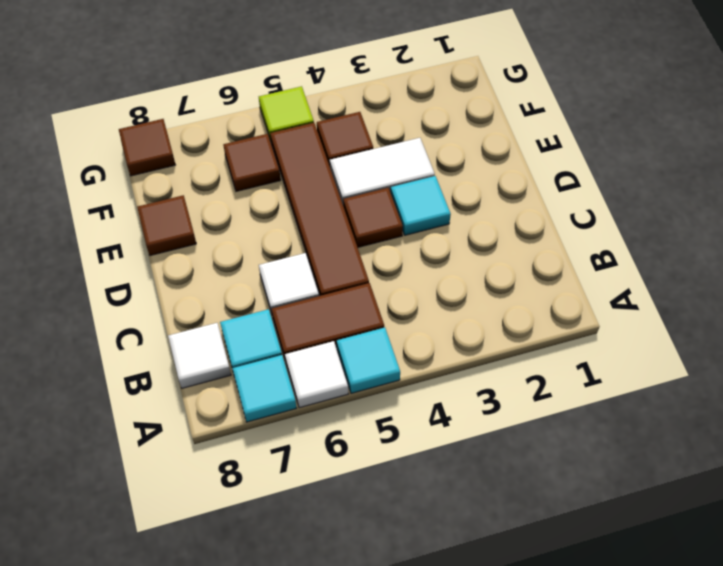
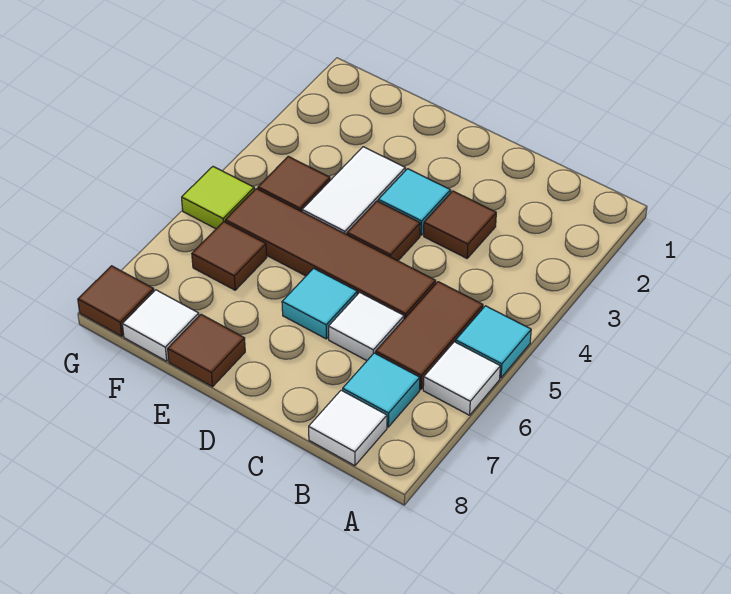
cyan tile A7 level 1 -> cyan tile D6 level 1
none -> brown tile C3 level 1
none -> white tile F8 level 1

